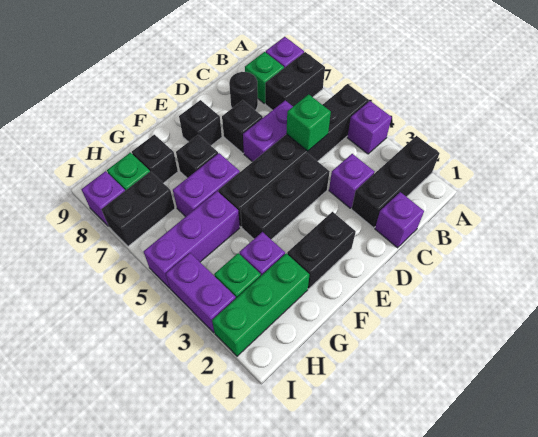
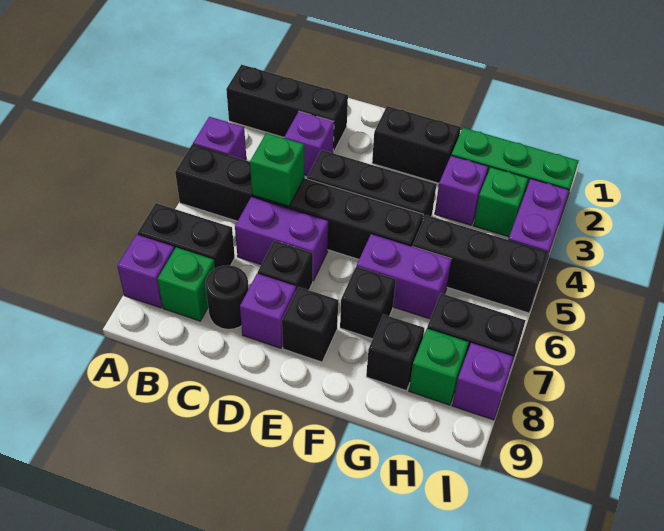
purple brick C1 level 1 -> purple brick D8 level 1
purple brick G5:I5 level 1 -> black brick G5:I5 level 1

